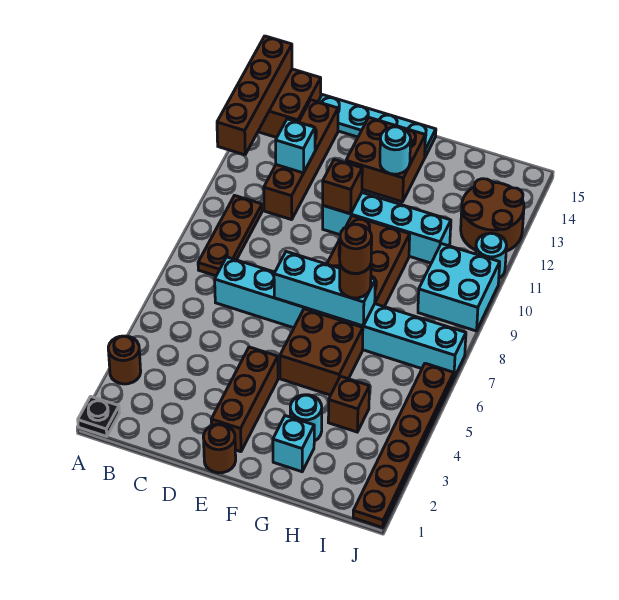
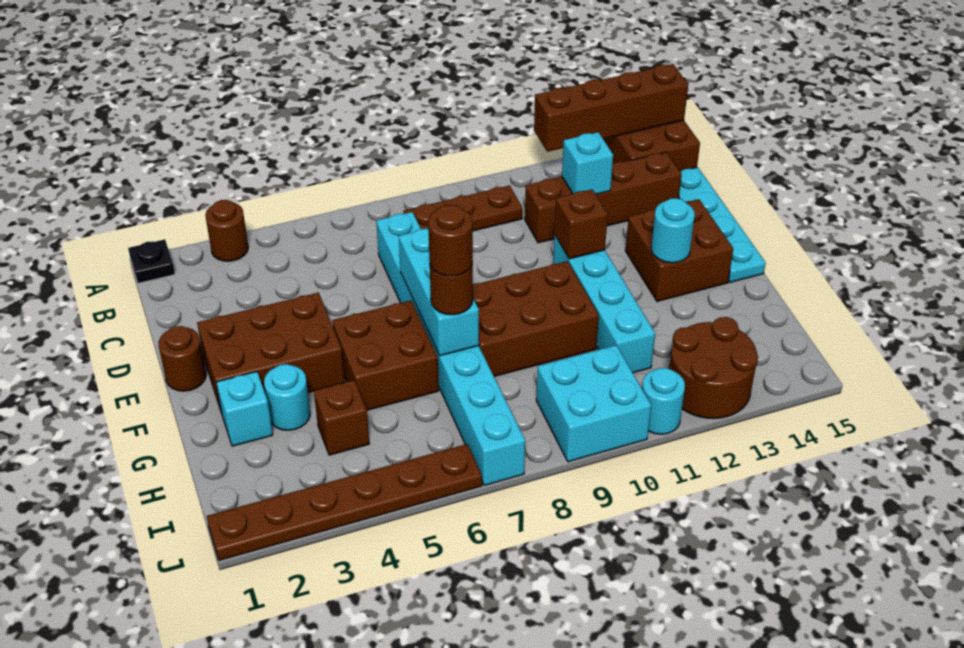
brown brick E2:E4 level 1 -> brown brick E2:F4 level 1

